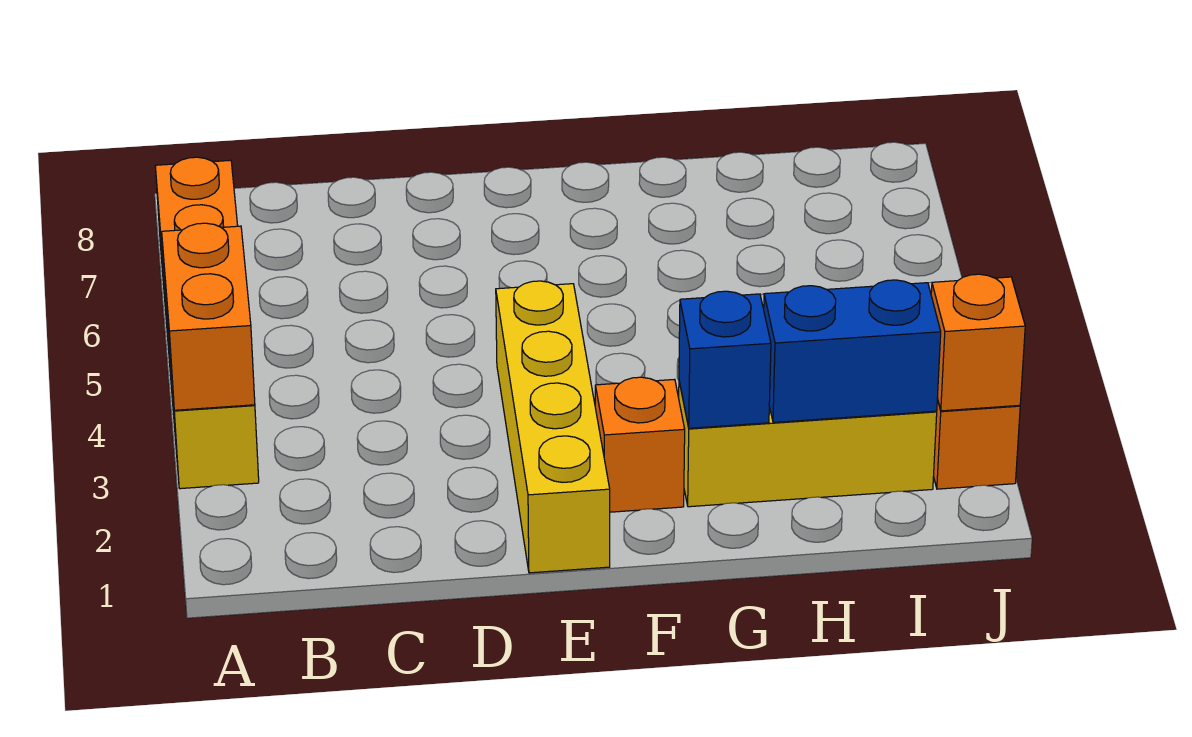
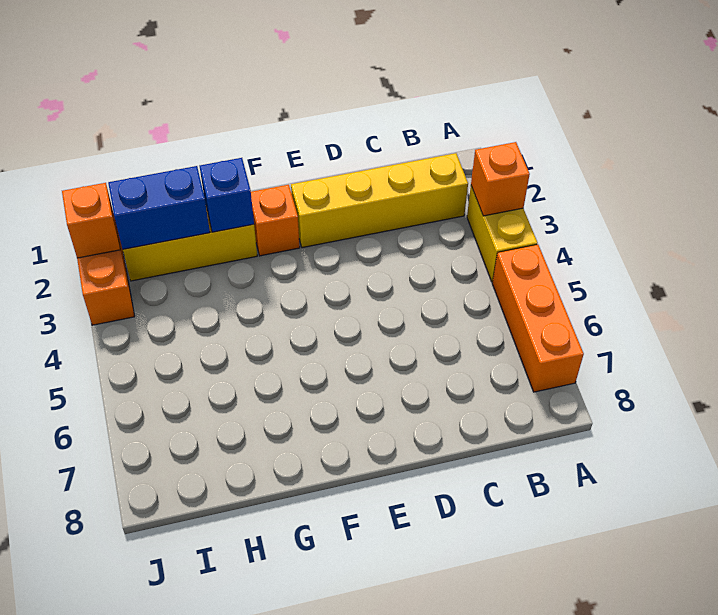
orange brick A3:A4 level 2 -> orange brick A3 level 2
yellow brick E1:E4 level 1 -> yellow brick B2:E2 level 1

